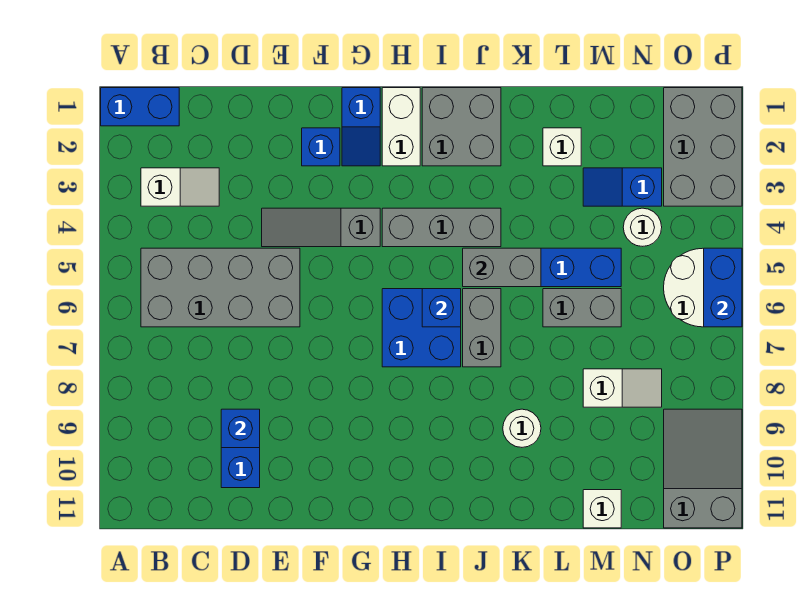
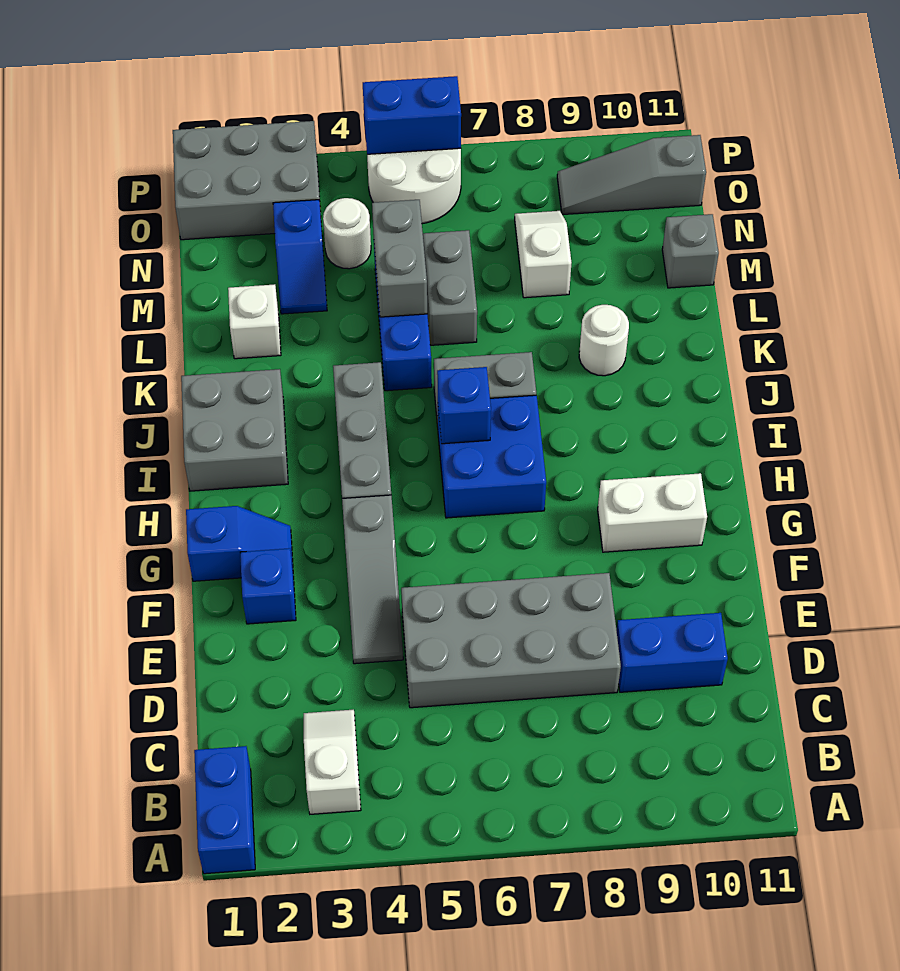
grey brick B5:E6 level 1 -> grey brick D5:E8 level 1
blue brick D9 level 2 -> none
white brick H1:H2 level 1 -> white brick G9:G10 level 1
grey brick J5:K5 level 2 -> grey brick L5:M5 level 2
white brick M11 level 1 -> grey brick M11 level 1
grey slope O9:P11 level 1 top 11 -> grey slope O9:O11 level 1 top 11

